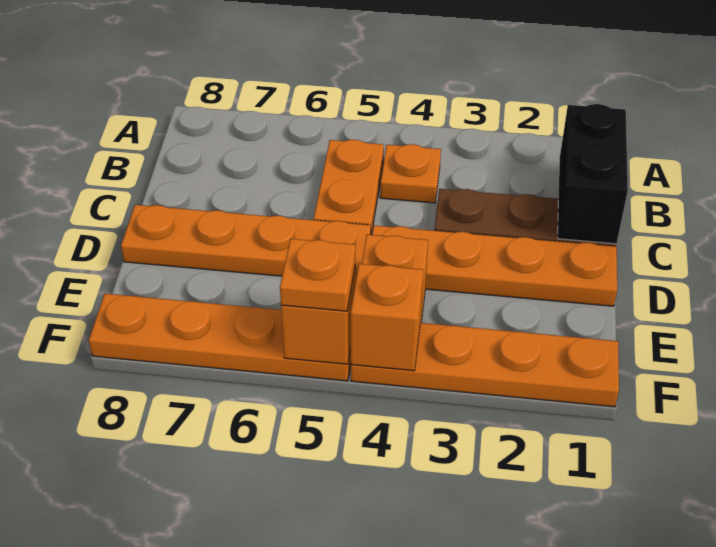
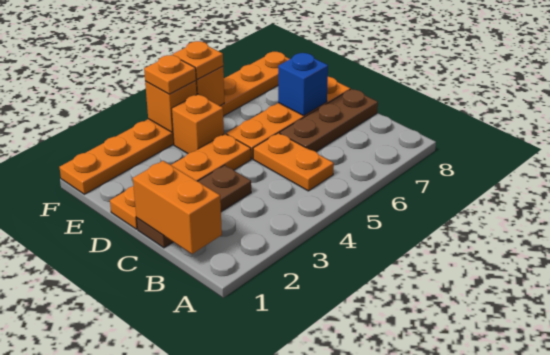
black brick B1:C1 level 2 -> orange brick B1:C1 level 2
orange plate B4 level 1 -> orange plate F4 level 3
none -> brown plate C6:C8 level 1
none -> blue brick D7 level 2

